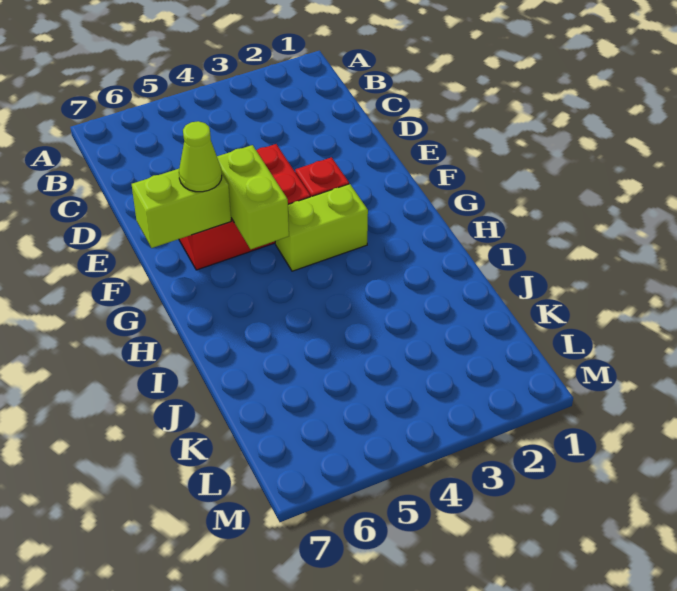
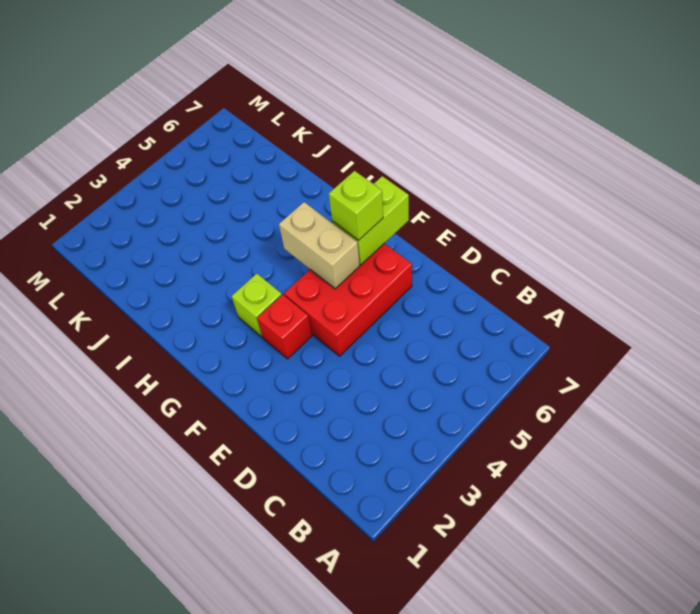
lime brick F5:G5 level 2 -> tan brick F5:G5 level 2
lime cone F6 level 3 -> lime brick F6 level 3
lime brick G3:G4 level 1 -> lime brick G3 level 1

